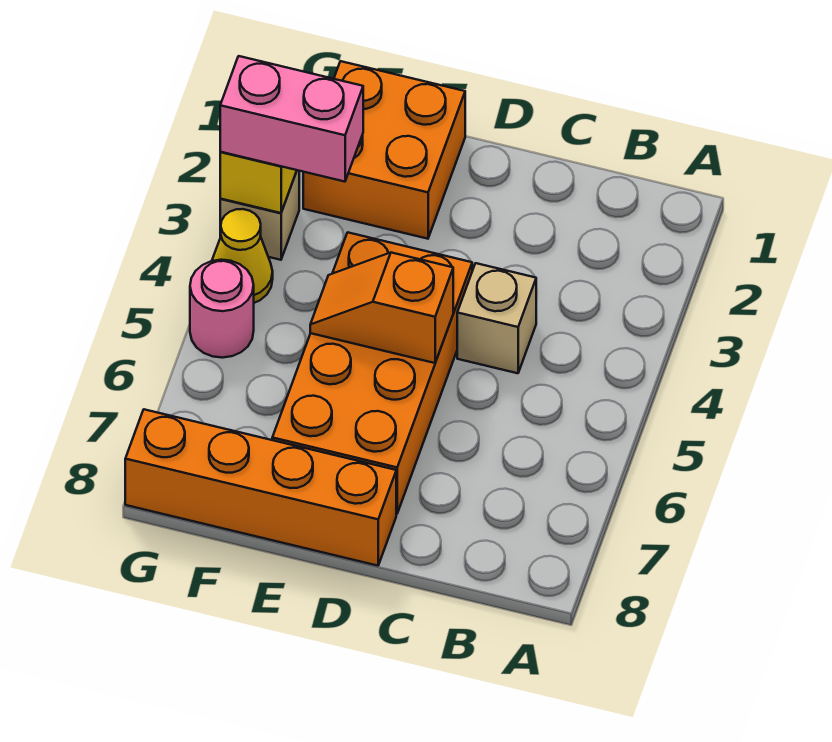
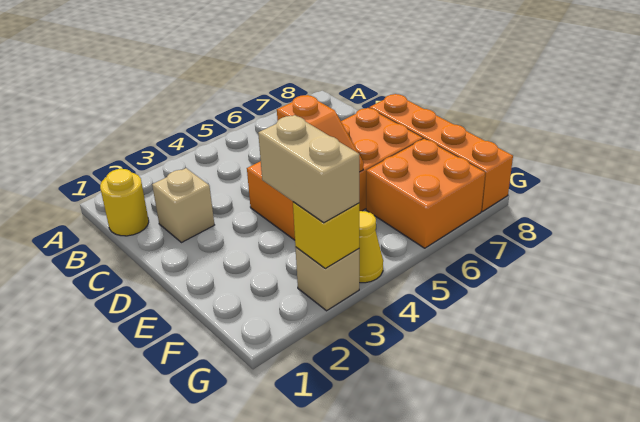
none -> yellow round brick B1 level 1
tan brick C4 level 1 -> tan brick C2 level 1
orange brick E1:F2 level 1 -> orange brick F6:G7 level 1
pink brick F3:G3 level 3 -> tan brick F3:G3 level 3
pink round brick G5 level 1 -> none

